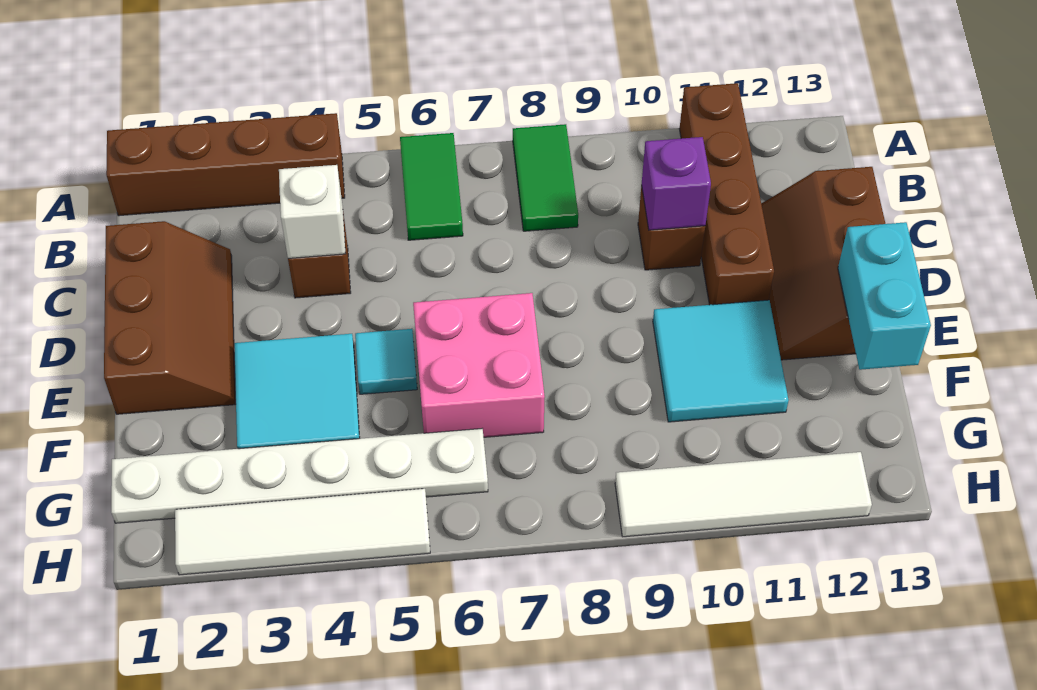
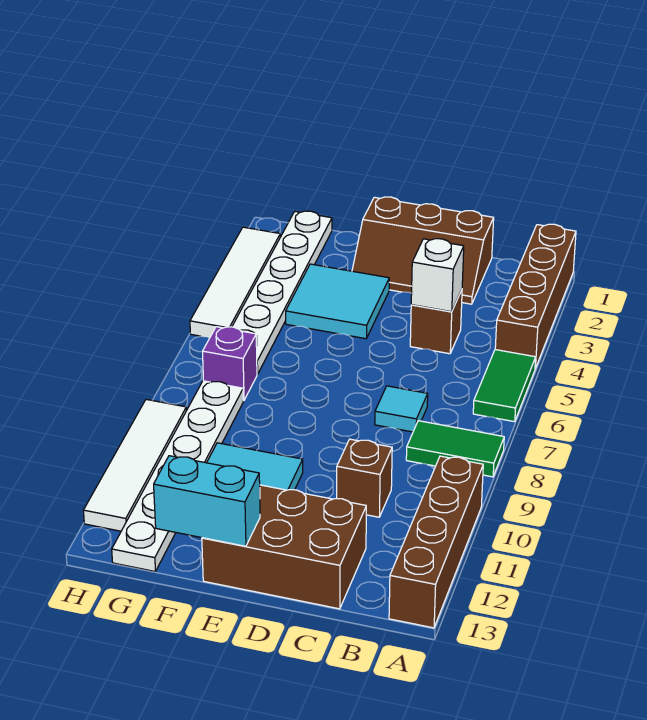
green tile A6:B6 level 1 -> green tile A5:A6 level 1
brown brick A11:D11 level 1 -> brown brick A10:A13 level 1
purple brick C10 level 2 -> purple brick G7 level 1
brown slope C12:E13 level 1 top 13 -> brown brick C12:E13 level 1
cyan tile E5 level 1 -> cyan tile C7 level 1
pink brick E6:F7 level 1 -> none
none -> white plate G8:G13 level 1

